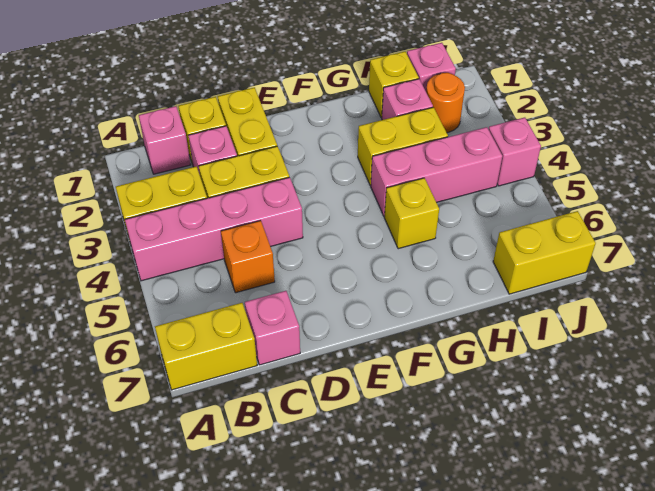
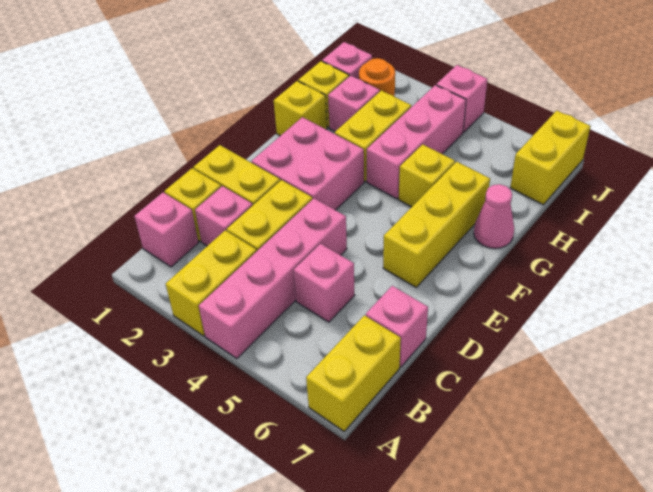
orange brick C5 level 1 -> pink brick C5 level 1
none -> pink brick E2:F3 level 1
none -> yellow brick E6:G6 level 1
none -> yellow brick G1 level 1
none -> pink cone G7 level 1

